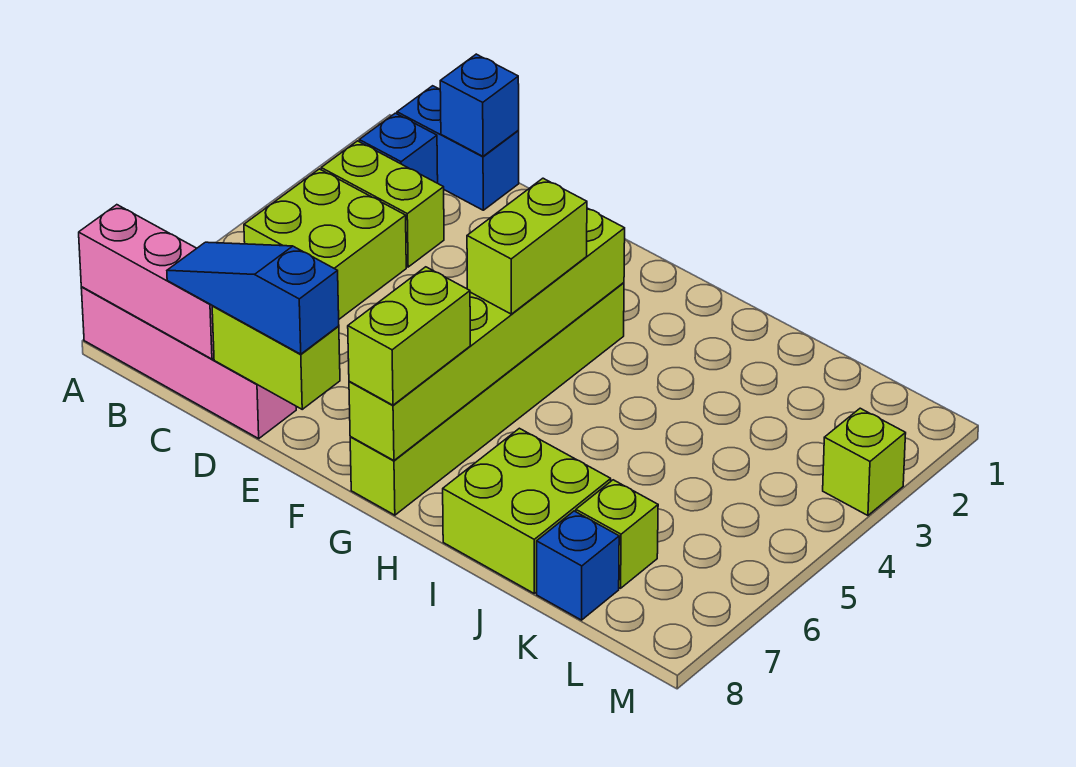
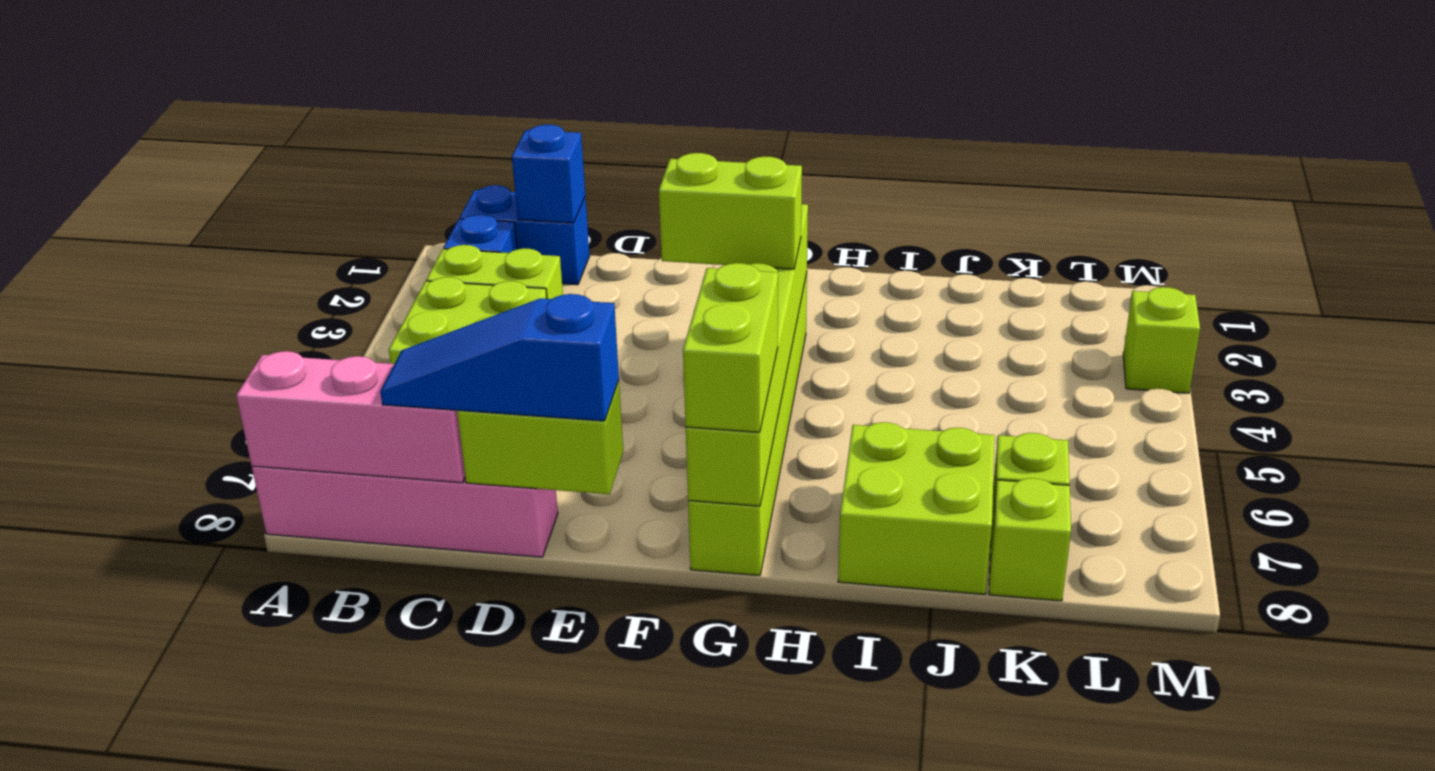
lime brick G4:G5 level 3 -> lime brick F4:G4 level 3
blue brick K8 level 1 -> lime brick K8 level 1

